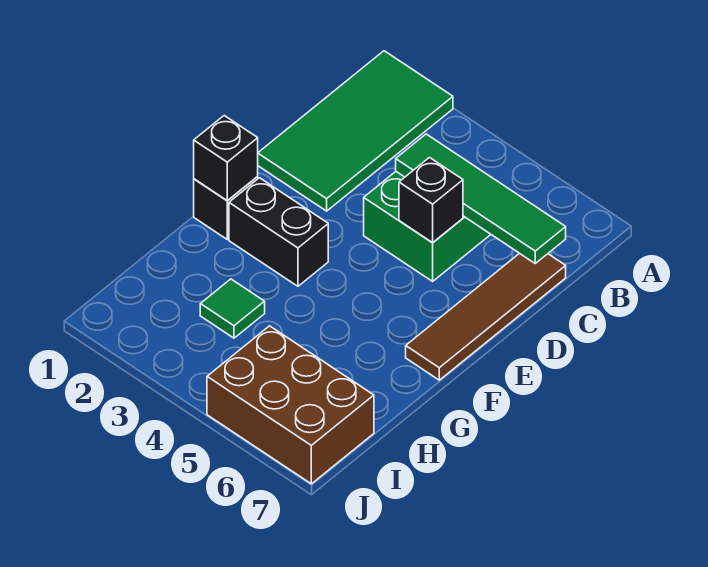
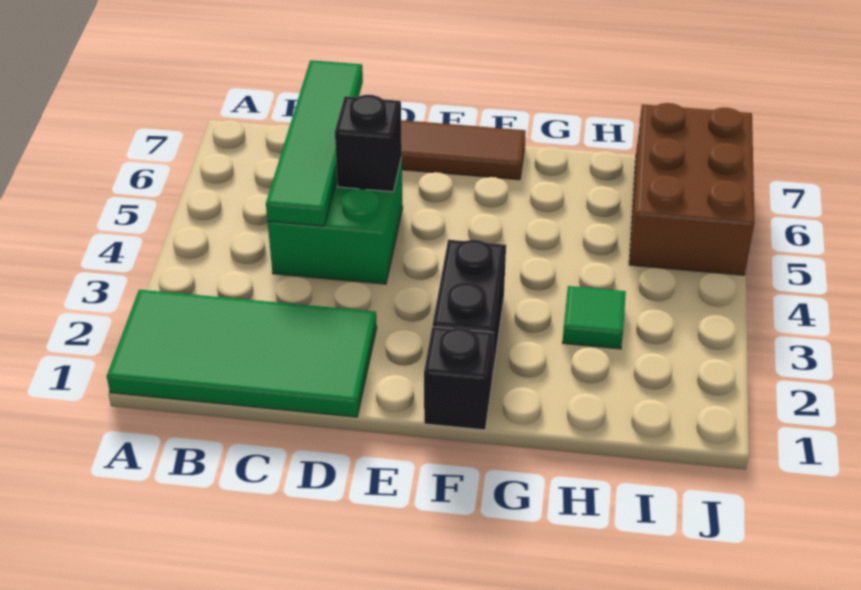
black brick F1 level 2 -> none

